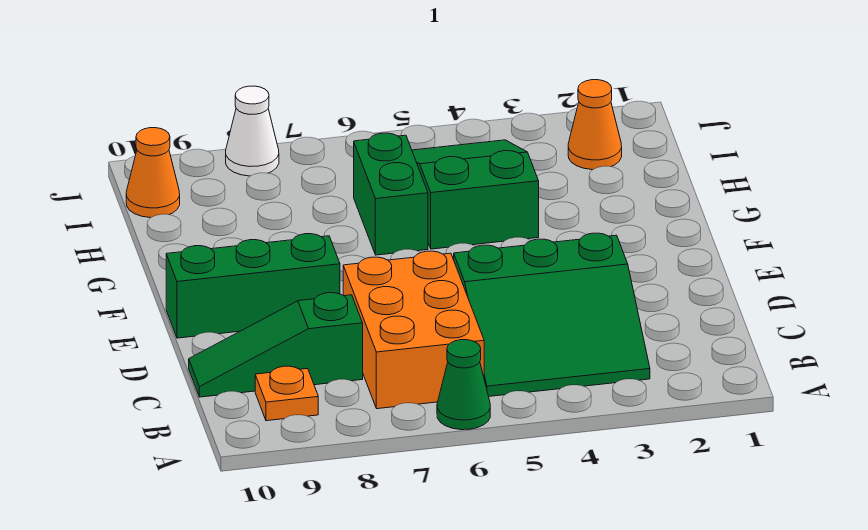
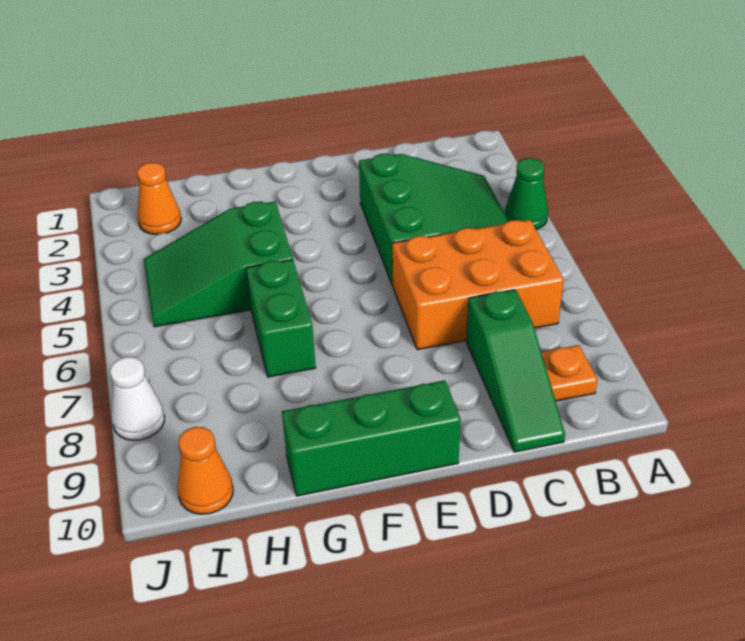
green cone A6 level 1 -> green cone A4 level 1
green brick E8:E10 level 1 -> green brick E10:G10 level 1
green brick G6:H6 level 1 -> green brick G6:G7 level 1

